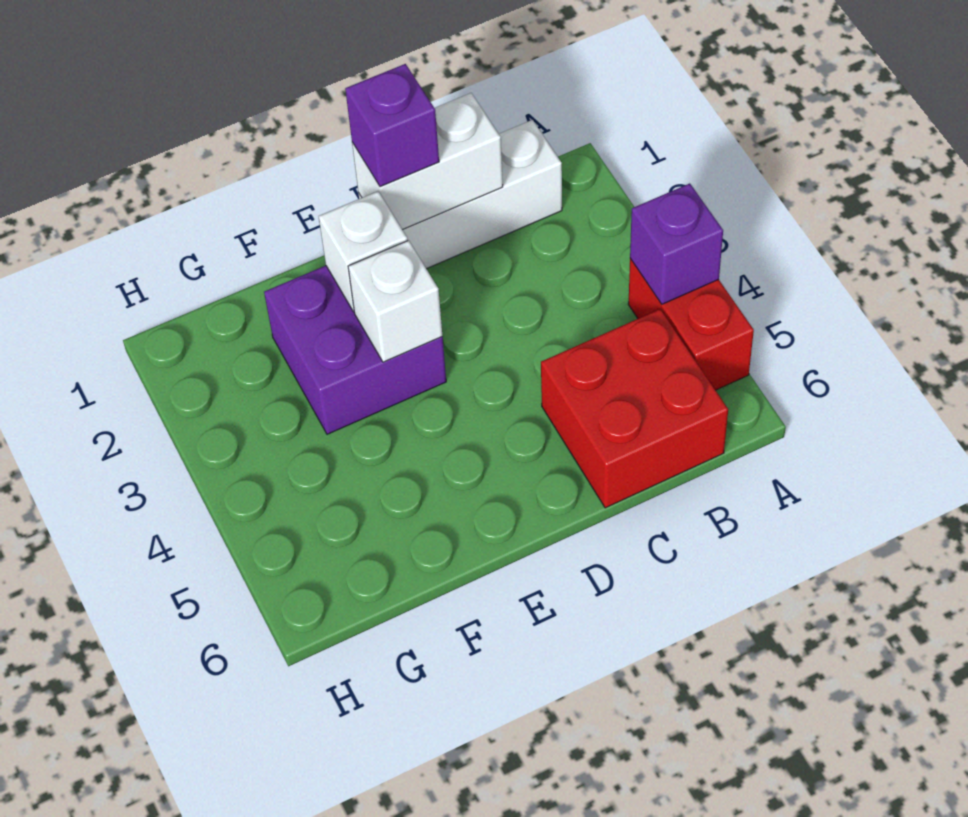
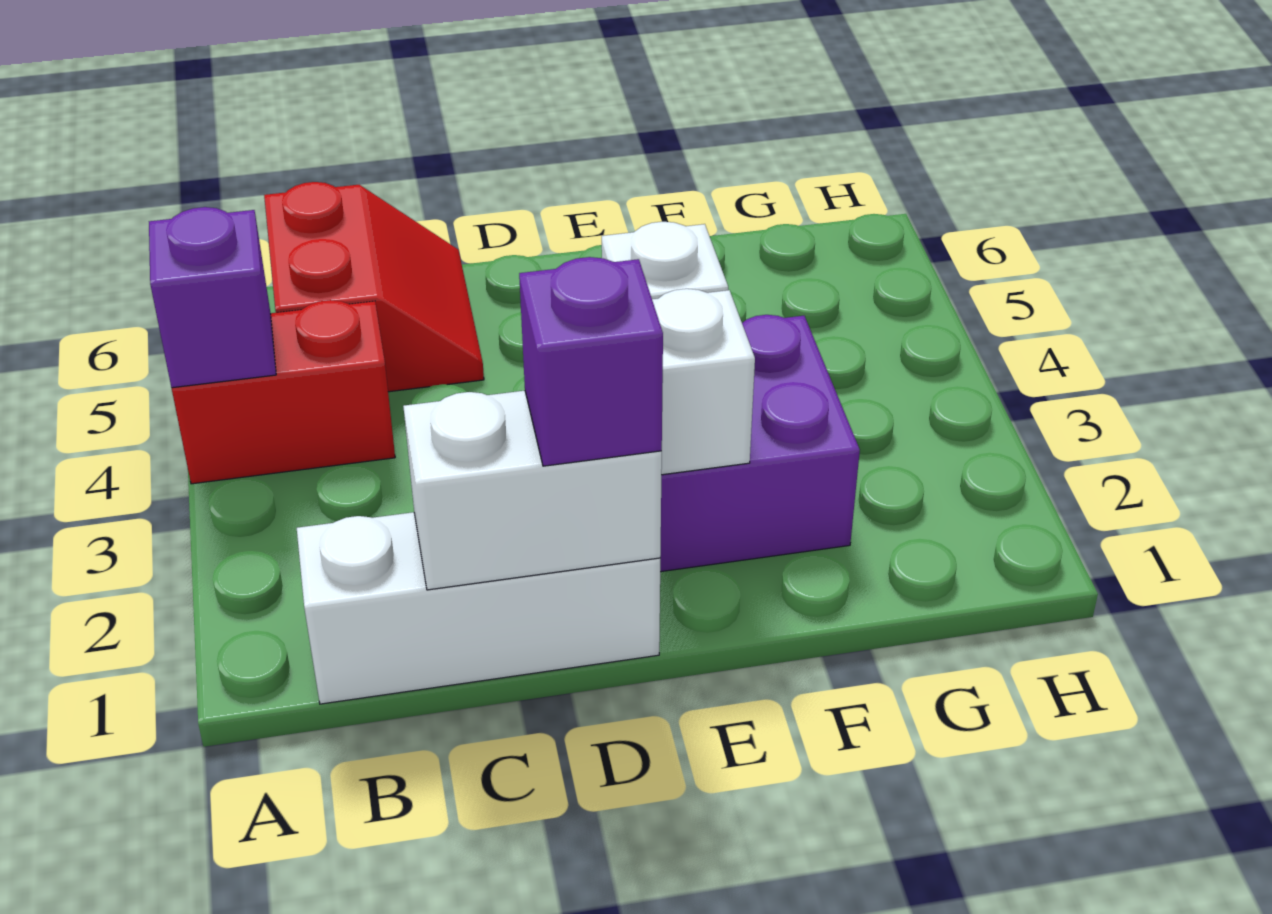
red brick A4:A5 level 1 -> red brick A4:B4 level 1
red brick B5:C6 level 1 -> red slope B5:C6 level 1 top B

